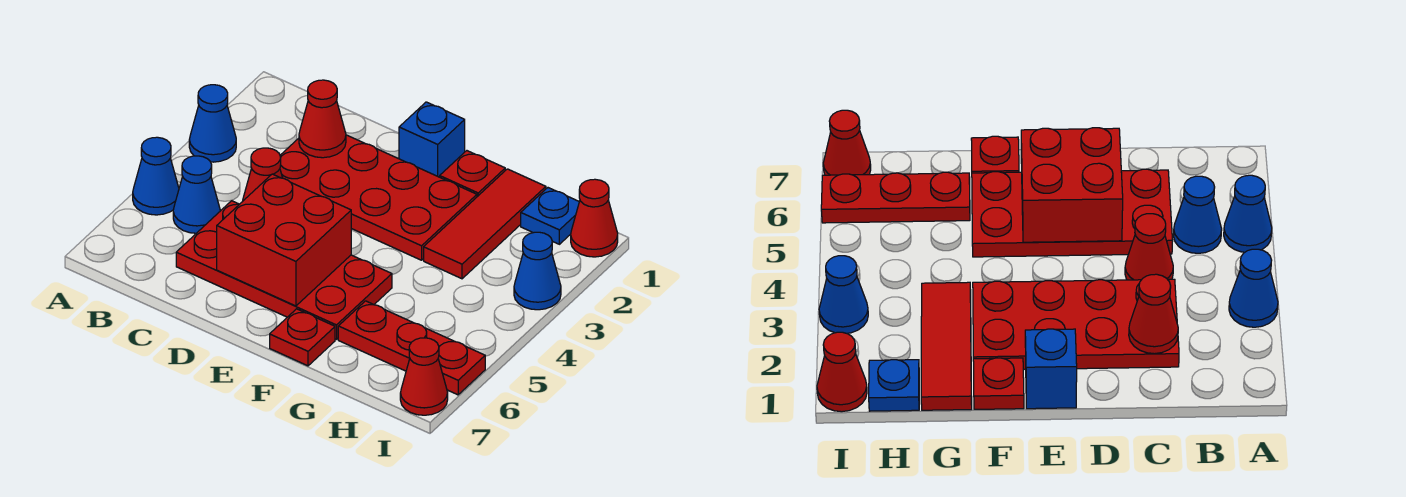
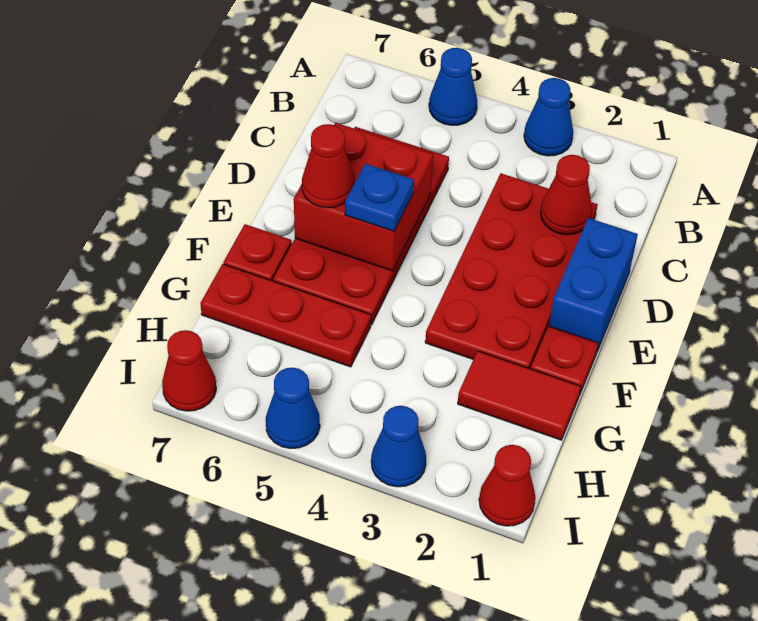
blue cone B5 level 1 -> blue cone I5 level 1
red cone C4 level 1 -> red cone E6 level 3
blue brick E1 level 1 -> blue brick D1:E1 level 1
red tile G1:G3 level 1 -> red tile G1:G2 level 1
red plate G6:I6 level 1 -> red plate G5:G7 level 1
blue plate H1 level 1 -> blue plate E5 level 3

